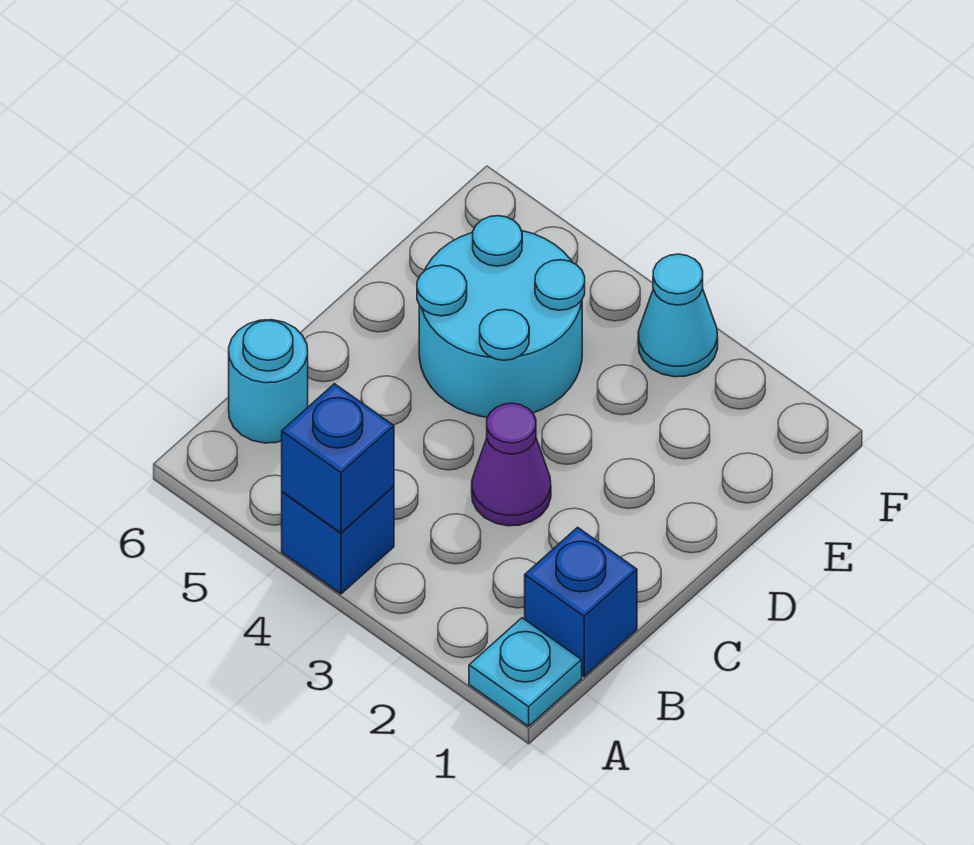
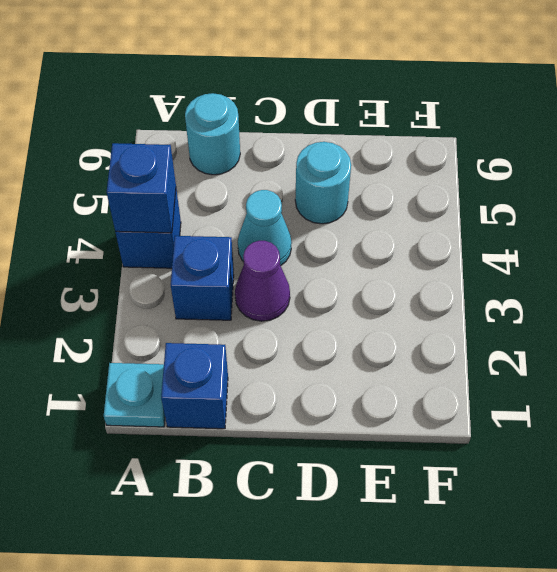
none -> blue brick B3 level 1
cyan round brick D4:E5 level 1 -> cyan round brick D5 level 1
cyan cone F3 level 1 -> cyan cone C4 level 1

